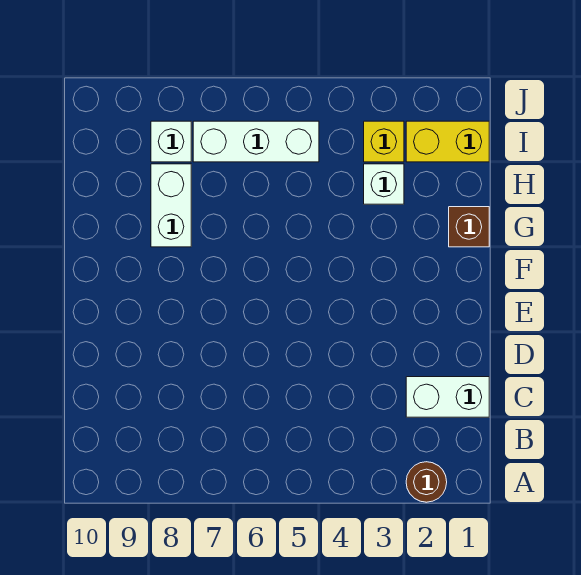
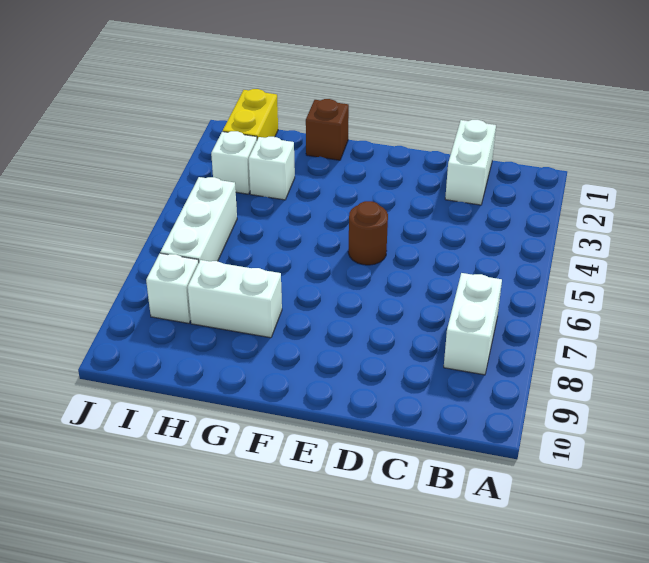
brown round brick A2 level 1 -> brown round brick E5 level 1
none -> white brick B7:B8 level 1
yellow brick I3 level 1 -> white brick I3 level 1

